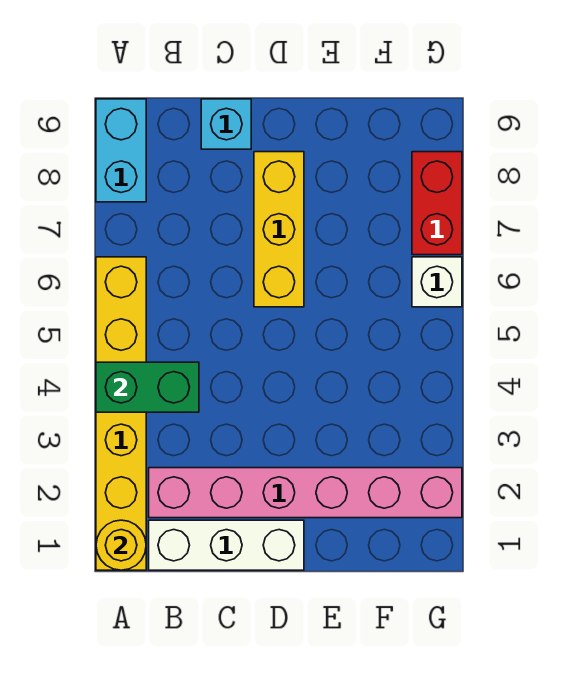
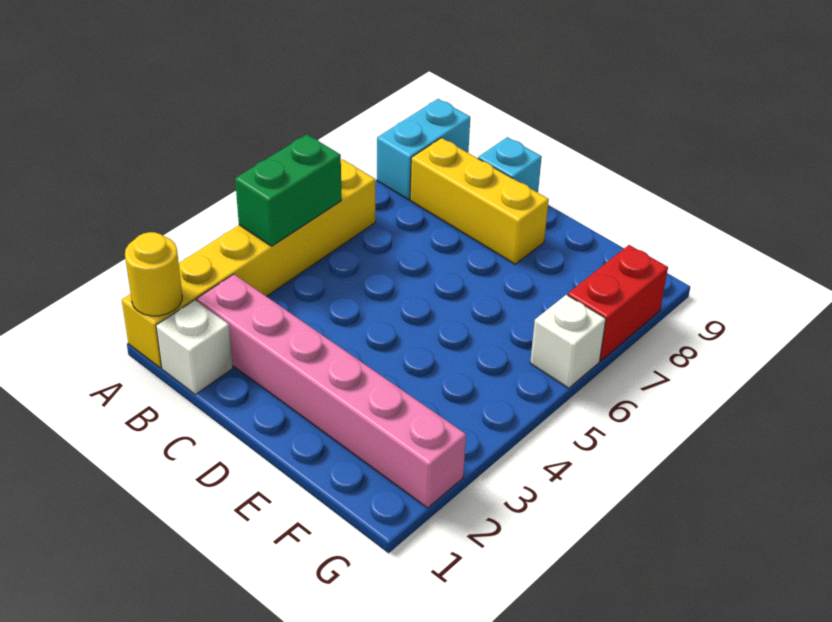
green brick A4:B4 level 2 -> green brick A4:A5 level 2
white brick B1:D1 level 1 -> white brick B1 level 1
yellow brick D6:D8 level 1 -> yellow brick B8:D8 level 1

